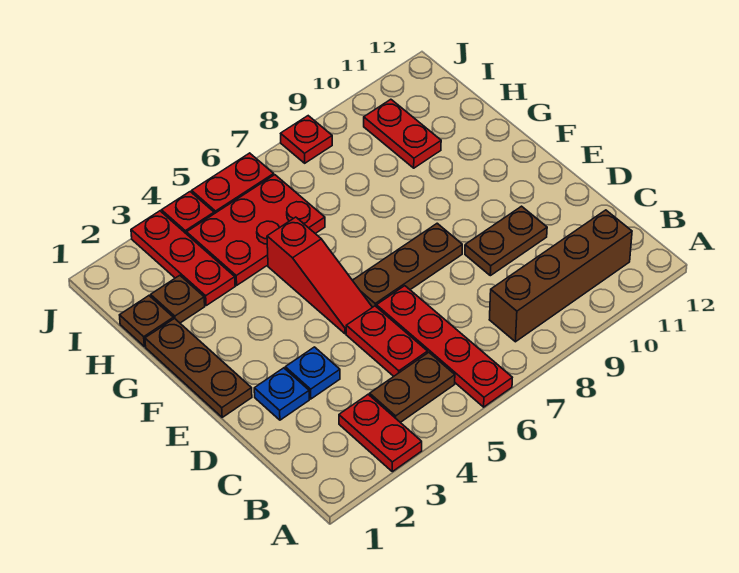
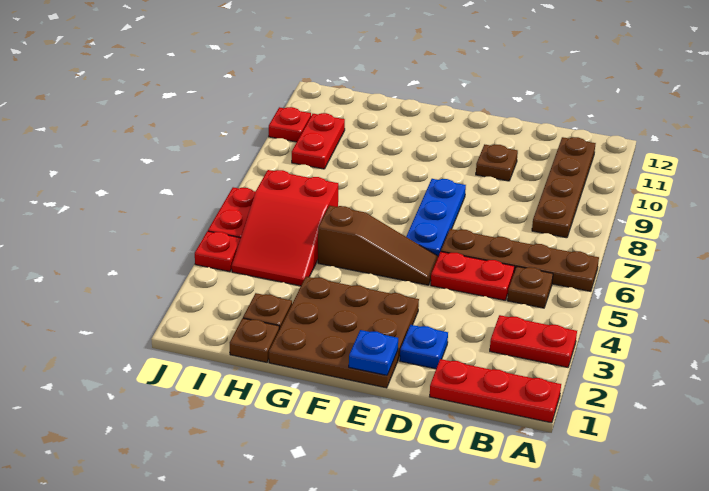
red plate A6:D6 level 1 -> brown plate A6:D6 level 1
brown plate B4:B5 level 1 -> brown plate B5 level 1
brown brick B8:B11 level 1 -> brown plate B8:B11 level 1
blue plate D3 level 1 -> blue plate E1 level 2
brown plate D9:D10 level 1 -> brown plate D10 level 1
brown plate E1:G1 level 1 -> brown plate E1:G3 level 1
red slope E5:G5 level 1 top G -> brown slope E5:G5 level 1 top G
brown plate E6:E8 level 1 -> blue plate E6:E8 level 1
red plate H3:J3 level 1 -> red plate A1:C1 level 1
red plate H4:I6 level 1 -> red slope H4:I6 level 1 top 6
red plate H10:I10 level 1 -> red plate I9:I10 level 1
red plate J8 level 1 -> red plate J10 level 1

